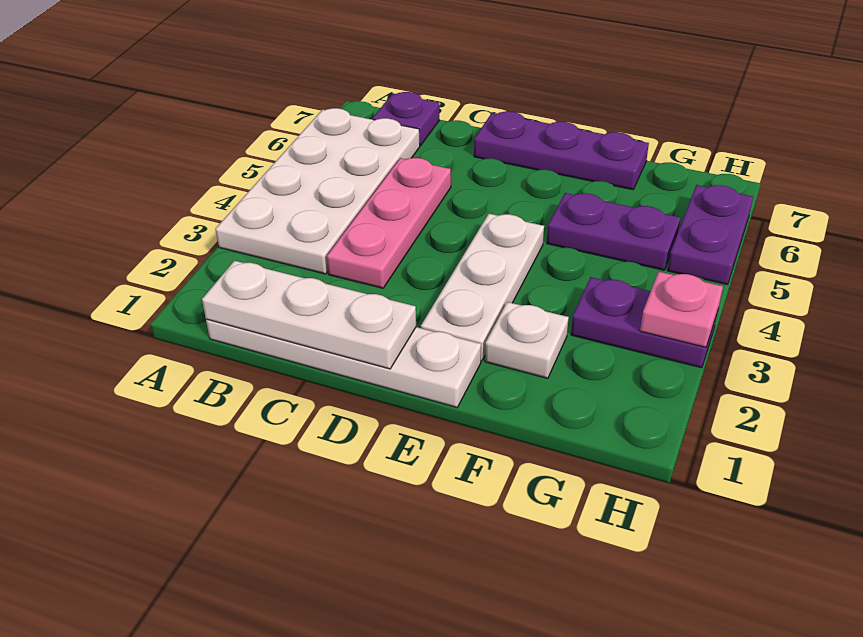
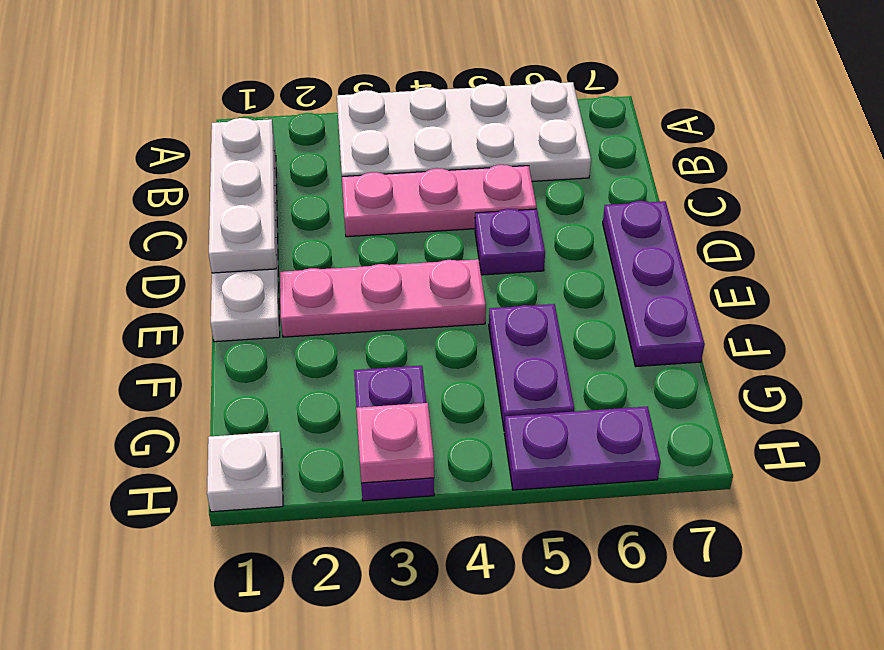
purple plate B7 level 1 -> purple plate D5 level 1
white plate E2:E4 level 1 -> pink plate E2:E4 level 1
white plate F2 level 1 -> white plate H1 level 1

